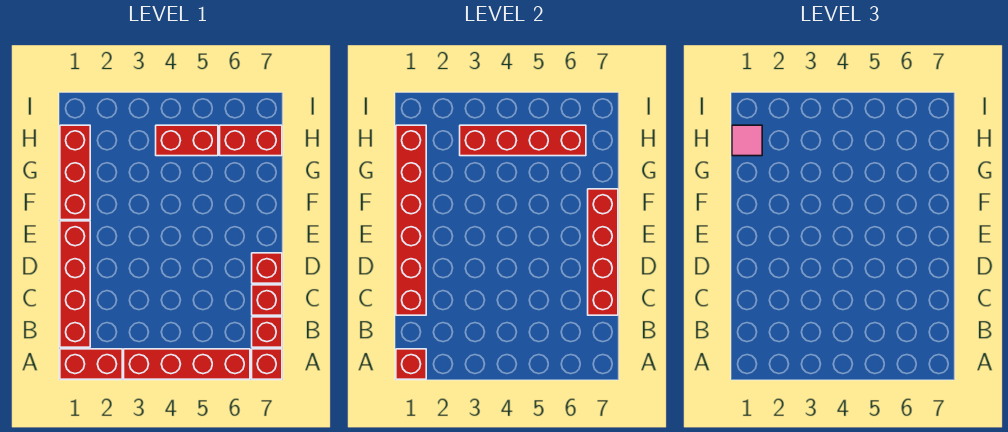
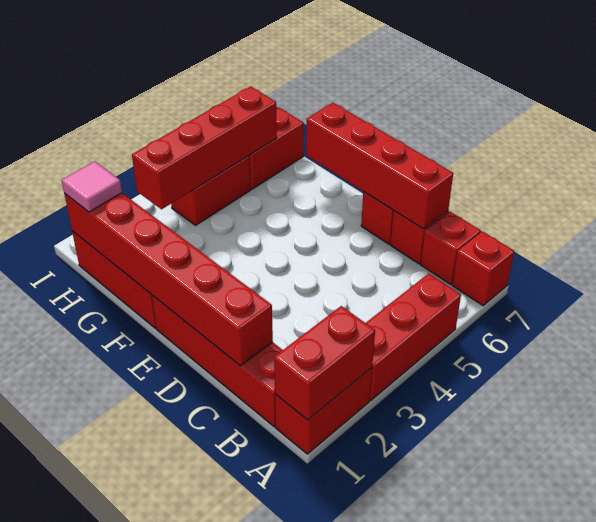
red brick A1 level 2 -> red brick A1:A2 level 2
red brick A3:A6 level 1 -> red brick A3:A5 level 1

